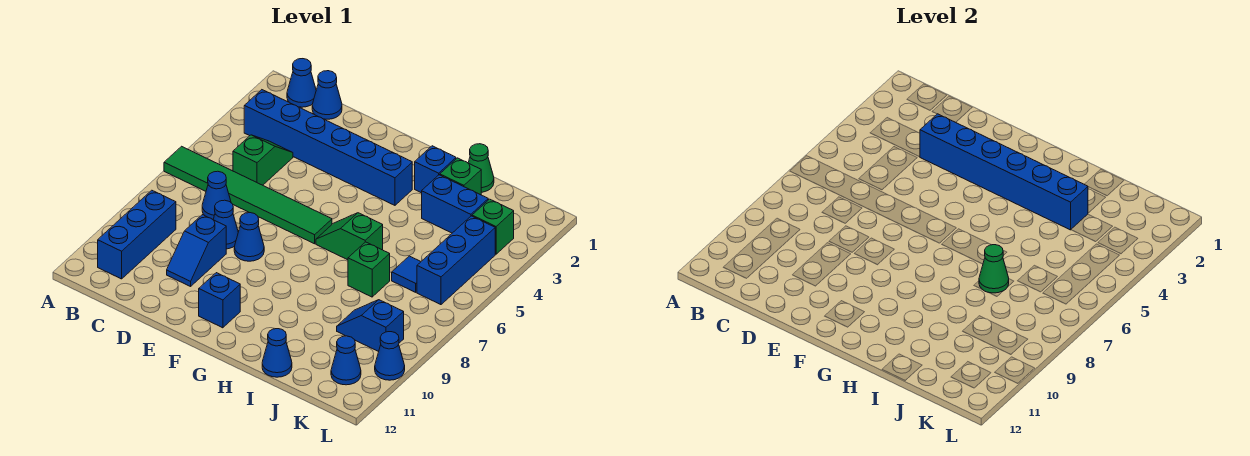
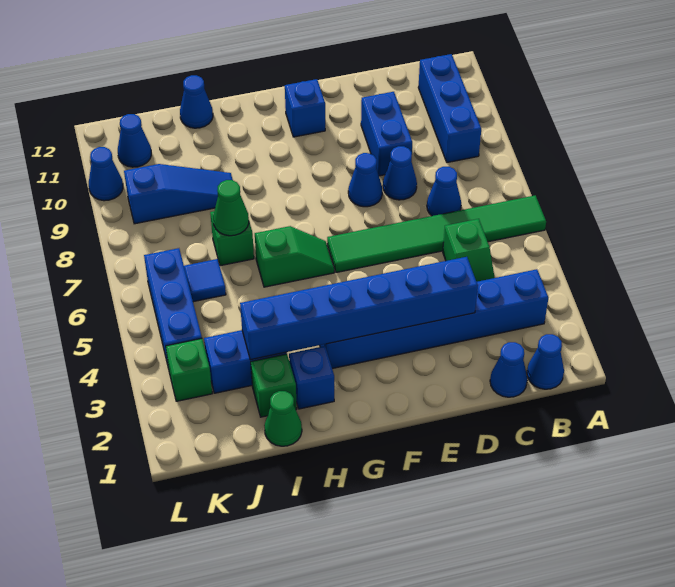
blue slope D9:D10 level 1 top 9 -> blue brick D9:D10 level 1
blue slope J9:K9 level 1 top K -> blue slope I9:K9 level 1 top K

